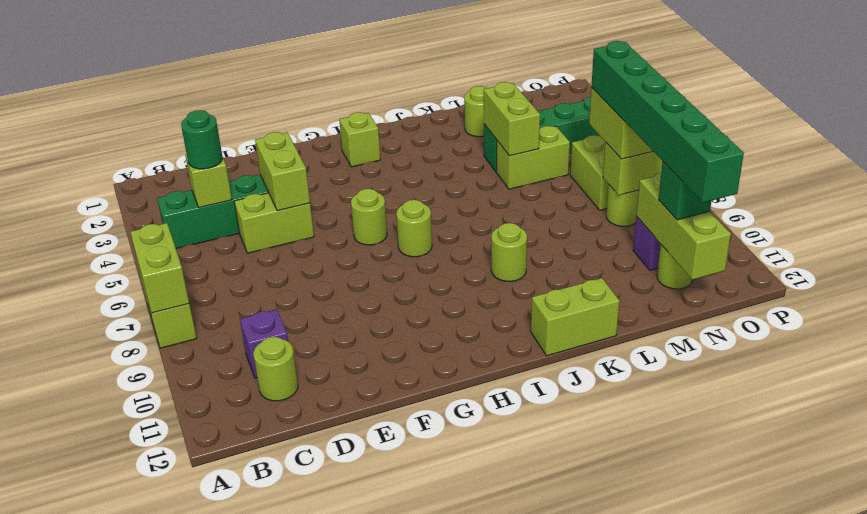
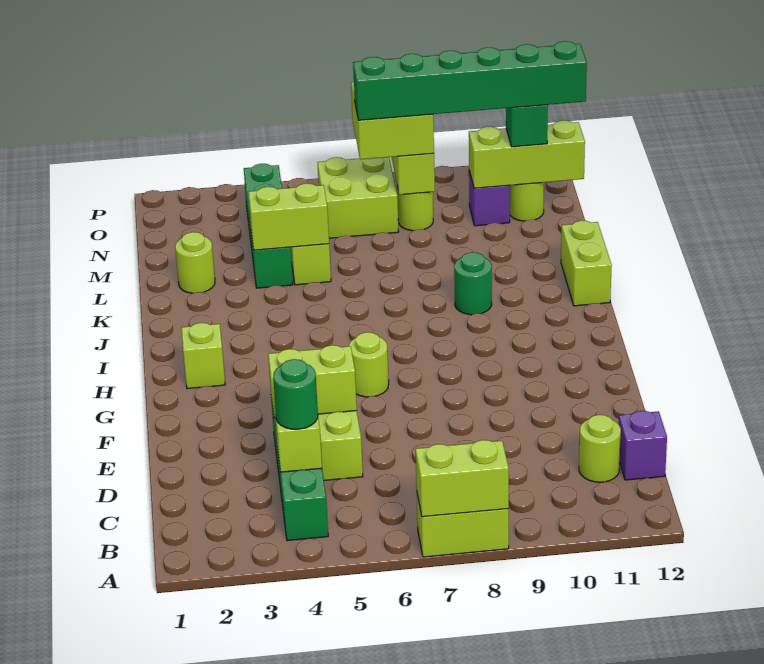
purple brick C10 level 1 -> purple brick C12 level 1
lime round brick H7 level 1 -> none
lime round brick J9 level 1 -> green round brick J9 level 1

